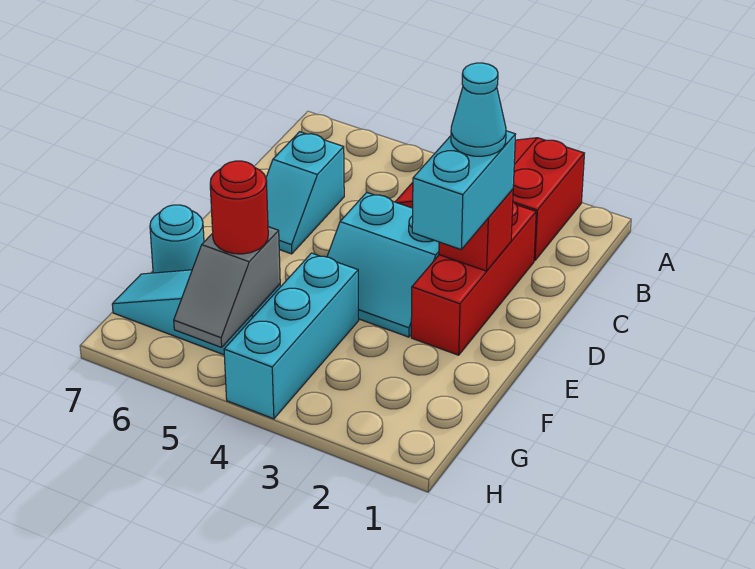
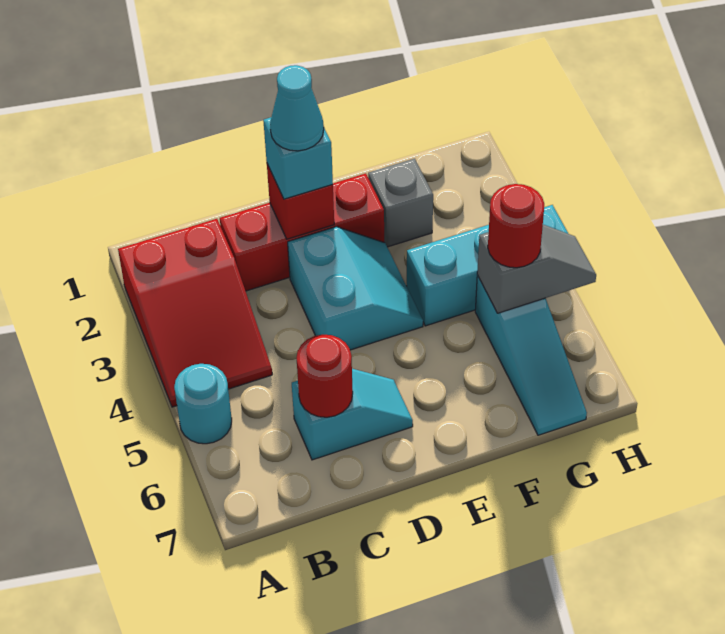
none -> red round brick C6 level 2
cyan brick D2:E2 level 3 -> cyan brick D2 level 3
none -> grey brick F2 level 1
cyan round brick F7 level 1 -> cyan round brick A5 level 1

